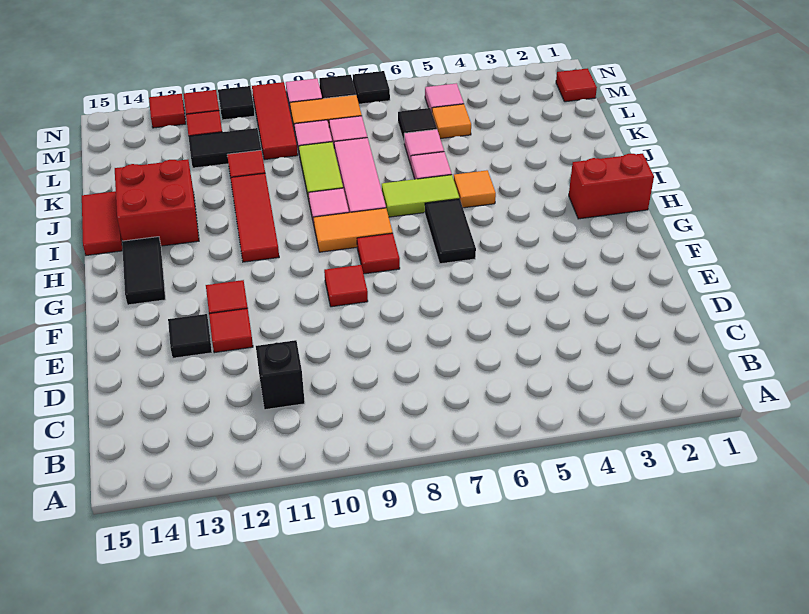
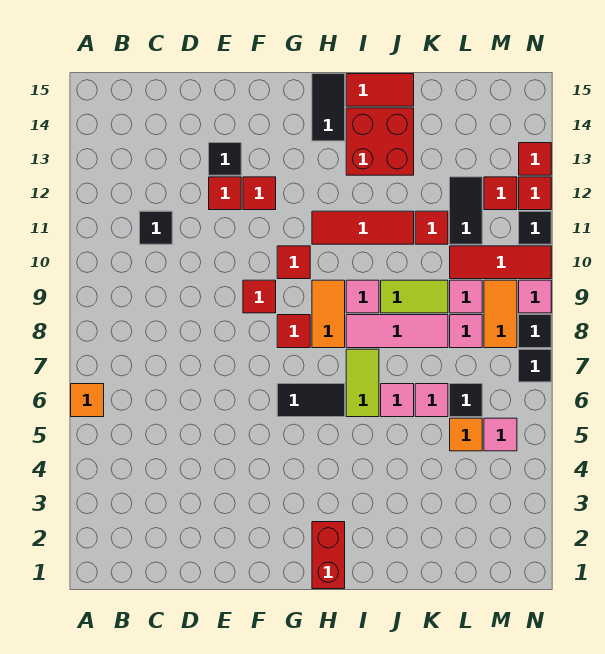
black brick C11 level 1 -> black tile C11 level 1
black tile G14:H14 level 1 -> black tile H14:H15 level 1
orange tile I5 level 1 -> orange tile A6 level 1
red tile M1 level 1 -> red tile G10 level 1

